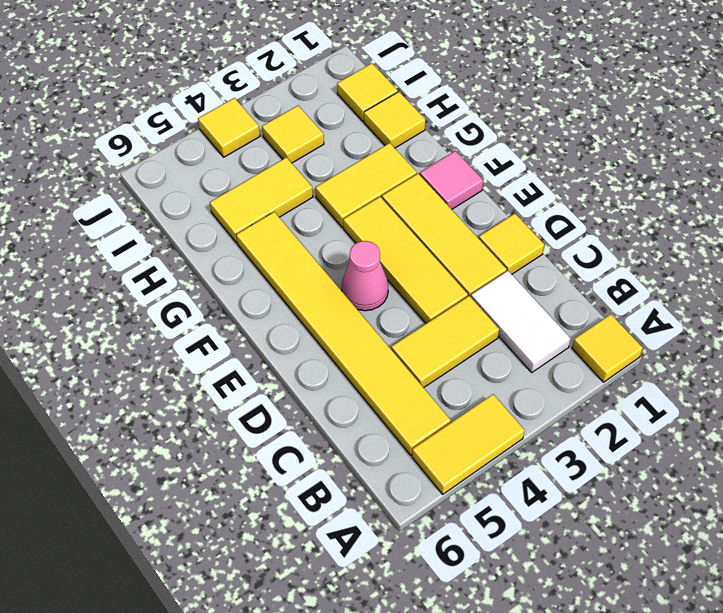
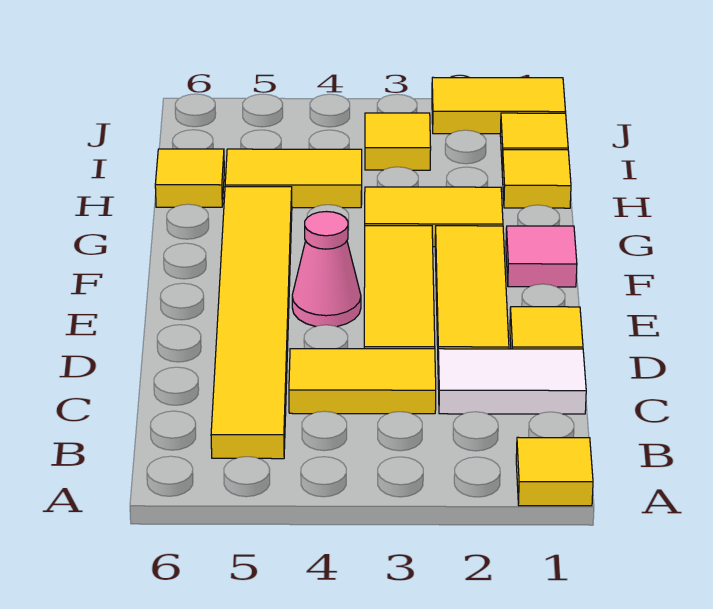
yellow tile A4:A5 level 1 -> yellow tile J1:J2 level 1
white tile B2:C2 level 1 -> white tile C1:C2 level 1
yellow tile J4 level 1 -> yellow tile H6 level 1

